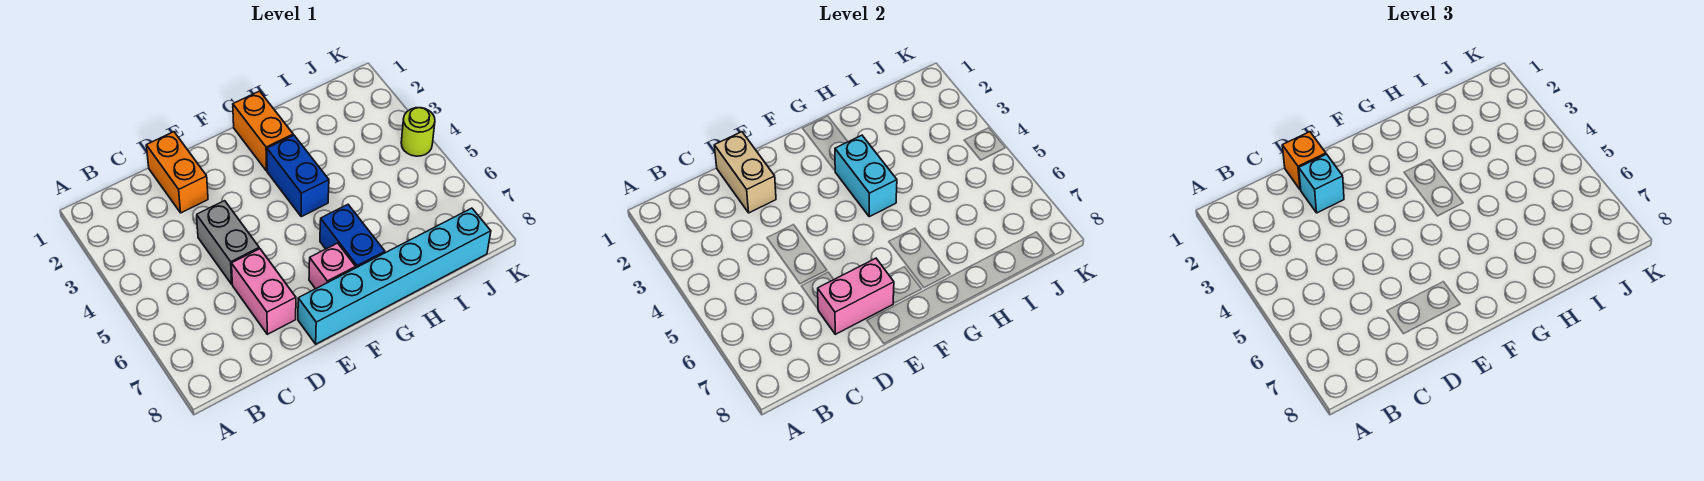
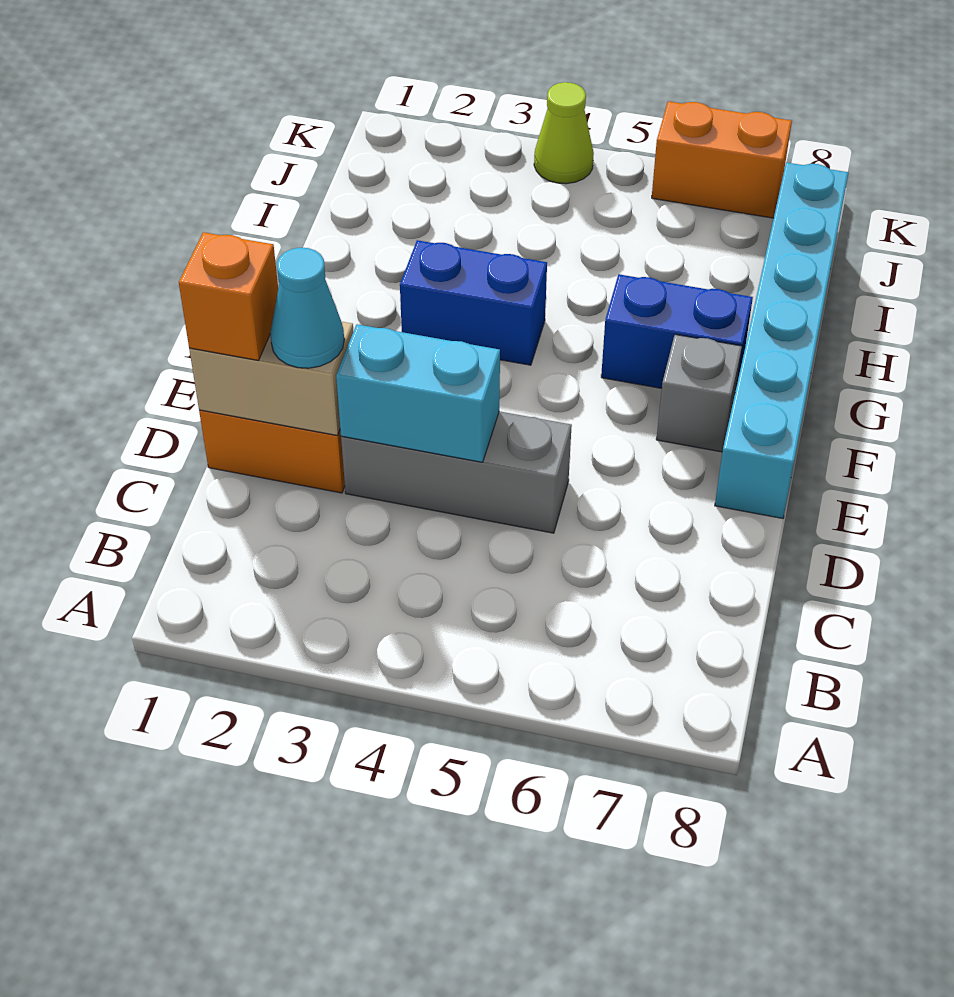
cyan brick D2 level 3 -> cyan cone D2 level 3
grey brick D4:D5 level 1 -> grey brick D3:D5 level 1
pink brick D6:D7 level 1 -> none
pink brick D7:E7 level 2 -> none
pink brick F7 level 1 -> grey brick F7 level 1
orange brick G1:G2 level 1 -> orange brick K6:K7 level 1
cyan brick G3:G4 level 2 -> cyan brick D3:D4 level 2
lime round brick K4 level 1 -> lime cone K4 level 1

